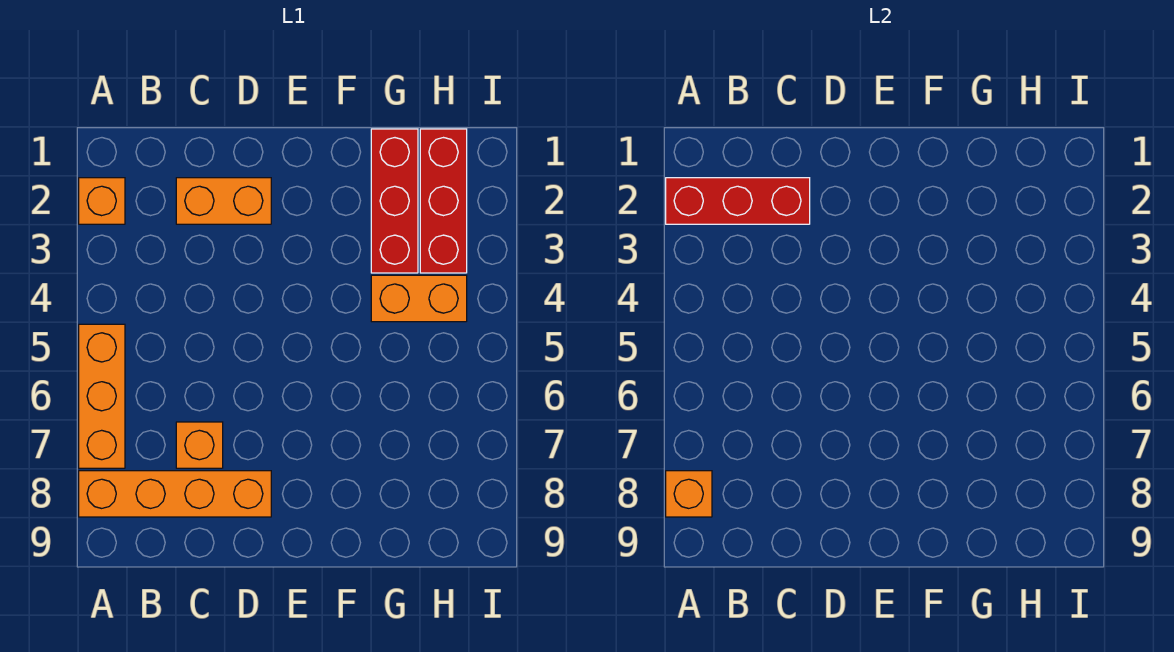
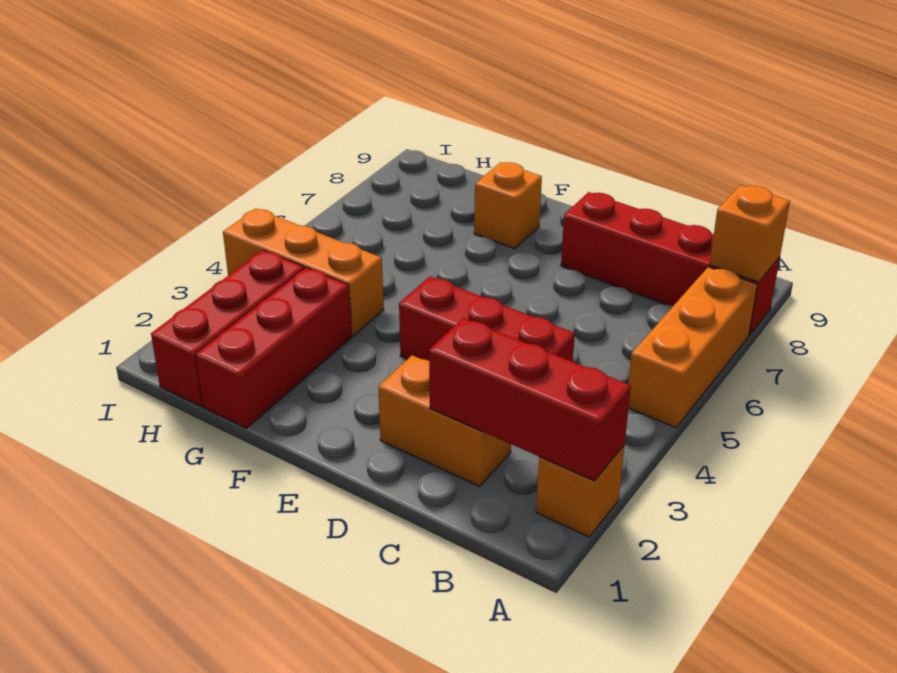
orange brick A8:D8 level 1 -> red brick A8:D8 level 1
none -> red brick C4:E4 level 1
orange brick C7 level 1 -> orange brick F8 level 1
orange brick G4:H4 level 1 -> orange brick G4:I4 level 1

